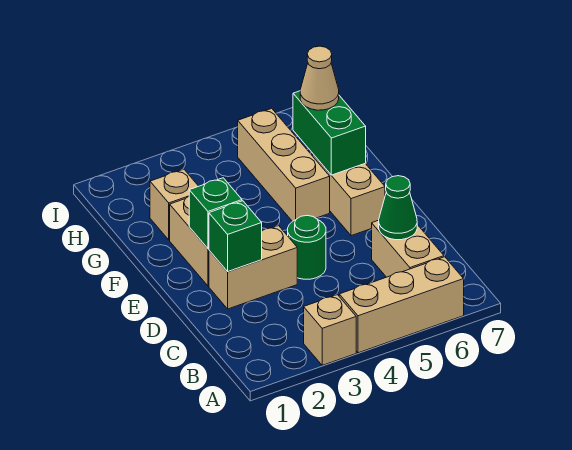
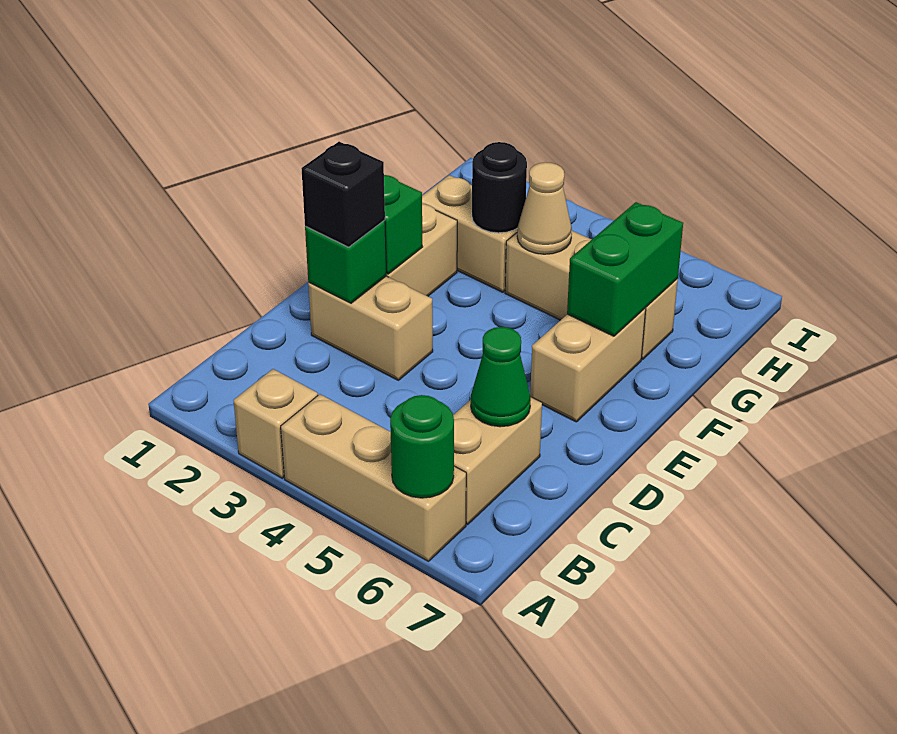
none -> black brick D2 level 3
green round brick D4 level 1 -> green round brick A6 level 2
tan brick F5:H5 level 1 -> tan brick G4:G6 level 1
tan brick G2 level 1 -> tan brick G2:G3 level 1
none -> black round brick G3 level 2
tan cone G6 level 3 -> tan cone G4 level 2

